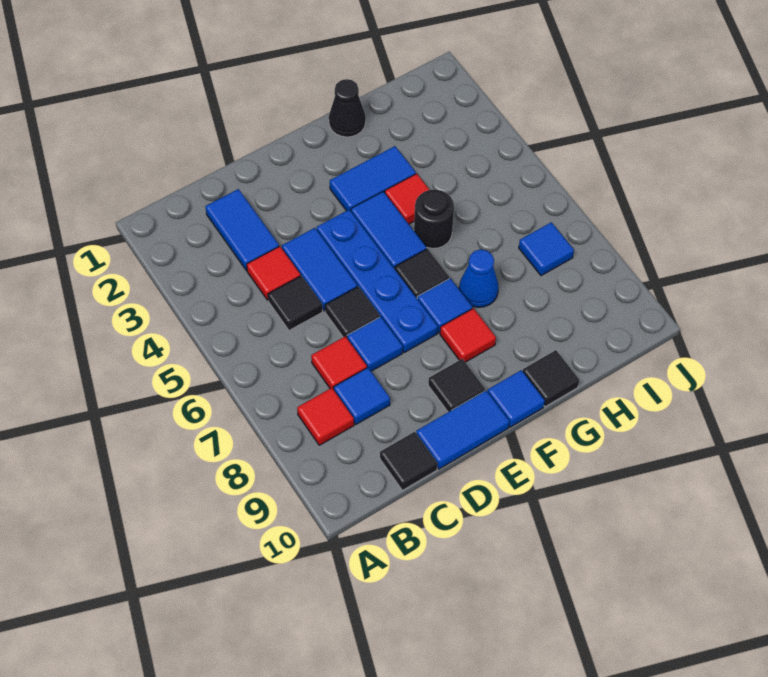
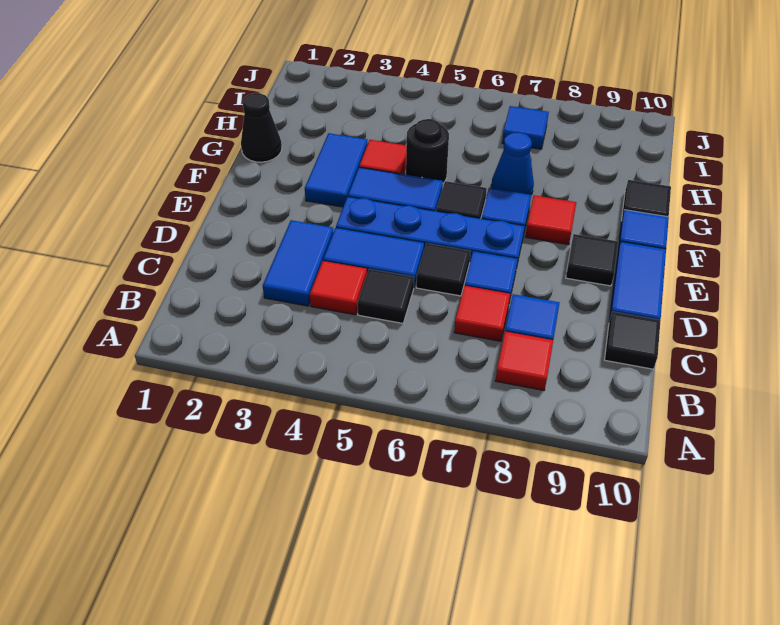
blue tile C2:C3 level 1 -> blue tile C3:D3 level 1

